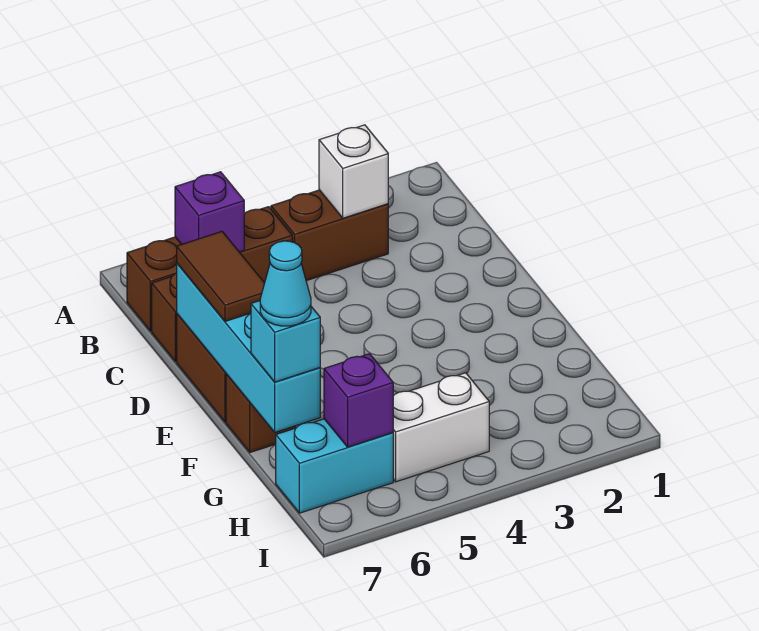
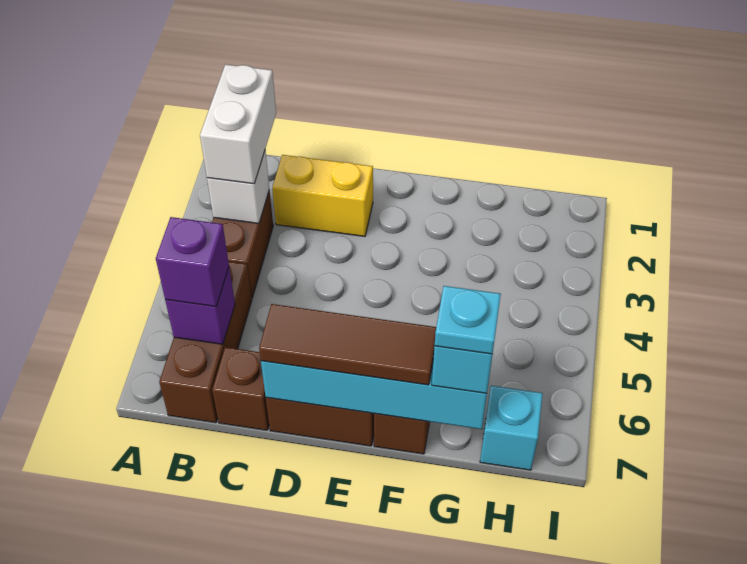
none -> yellow brick C2:D2 level 1
brown tile D7:E7 level 3 -> brown tile D7:F7 level 3
cyan cone G7 level 4 -> cyan plate G7 level 4
white brick H4:H5 level 1 -> white brick B2:B3 level 3
cyan brick H6:H7 level 1 -> cyan brick H7 level 1
purple brick H6 level 2 -> purple brick B6 level 3

